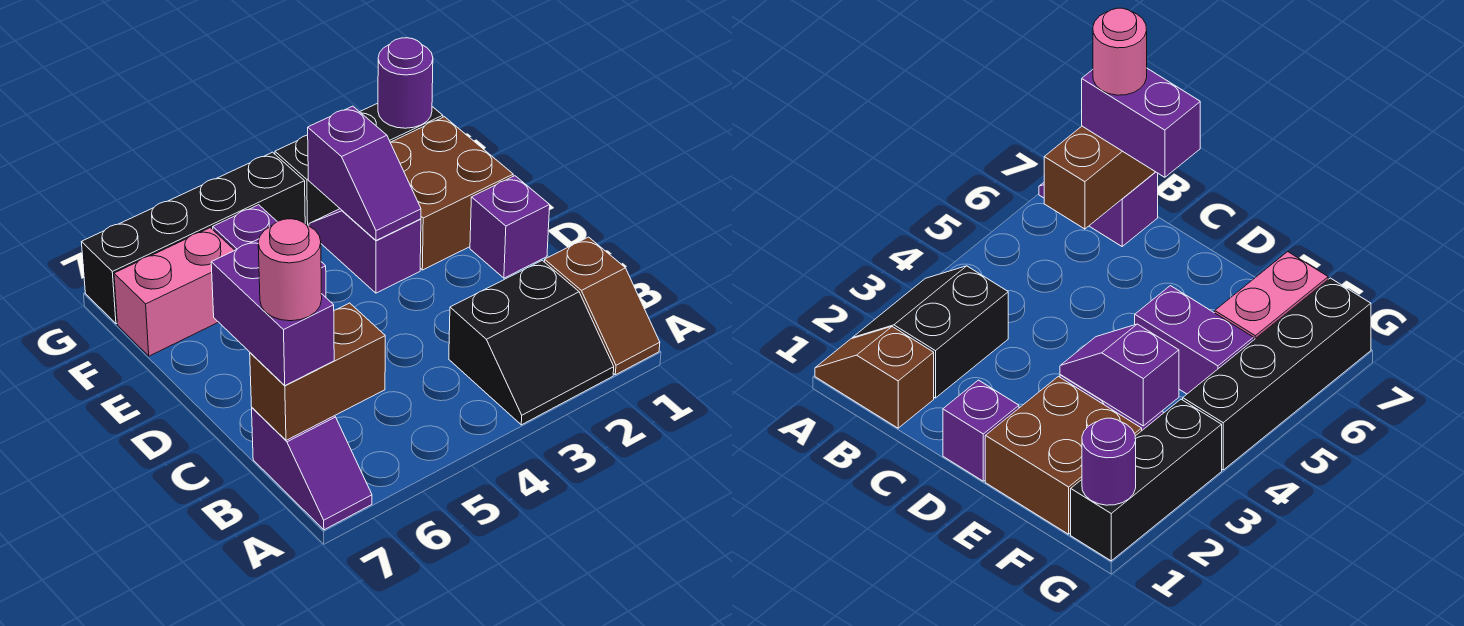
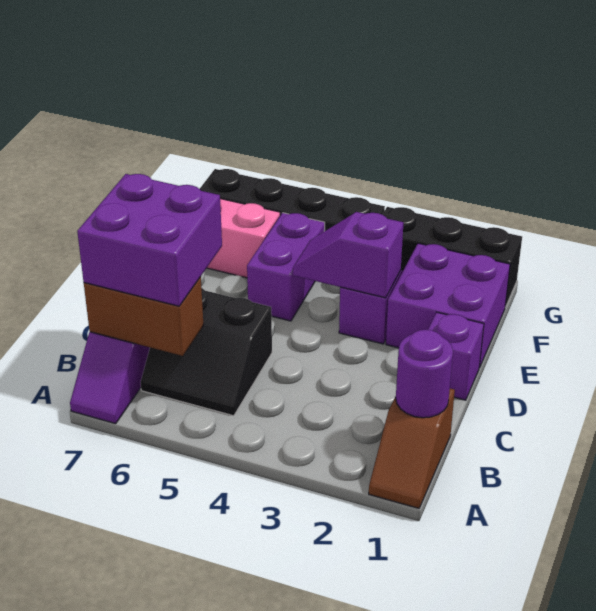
black slope A2:B3 level 1 top B -> black slope B5:C6 level 1 top C
purple brick B7:C7 level 3 -> purple brick B6:C7 level 3
pink round brick B7 level 4 -> none
brown brick E1:F2 level 1 -> purple brick E1:F2 level 1
purple slope E3:F3 level 2 top F -> purple slope E3:E4 level 2 top 3
purple round brick G1 level 2 -> purple round brick B1 level 2

